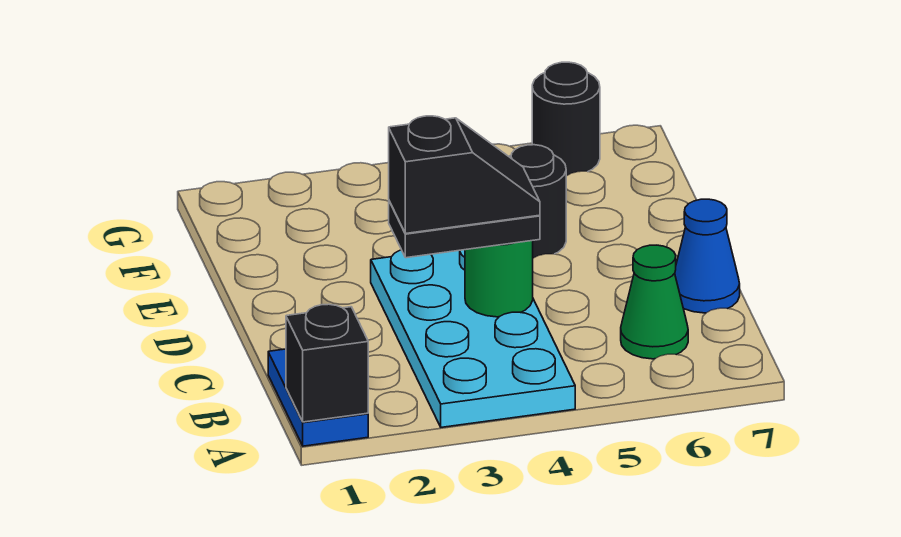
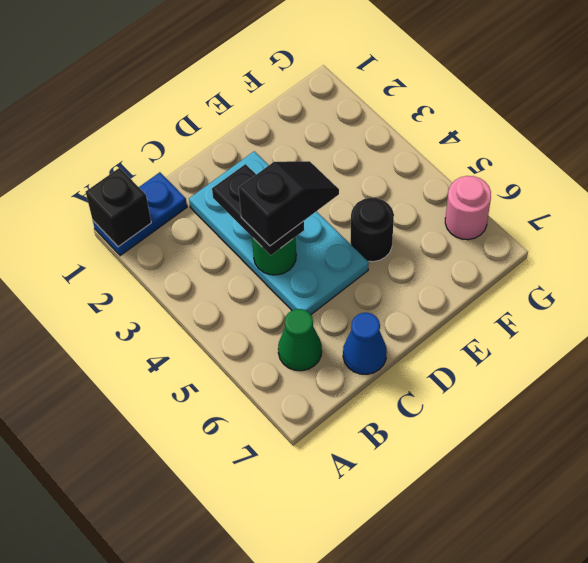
cyan plate A3:D4 level 1 -> cyan plate C2:D5 level 1
black slope C3:C4 level 4 top 3 -> black slope C4:D4 level 4 top C
black round brick G6 level 1 -> pink round brick G6 level 1

